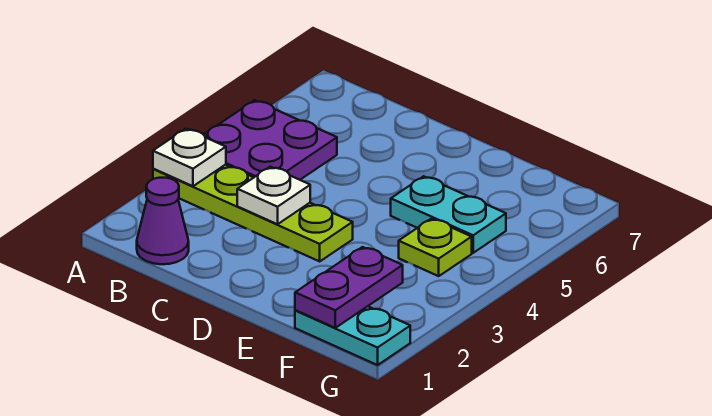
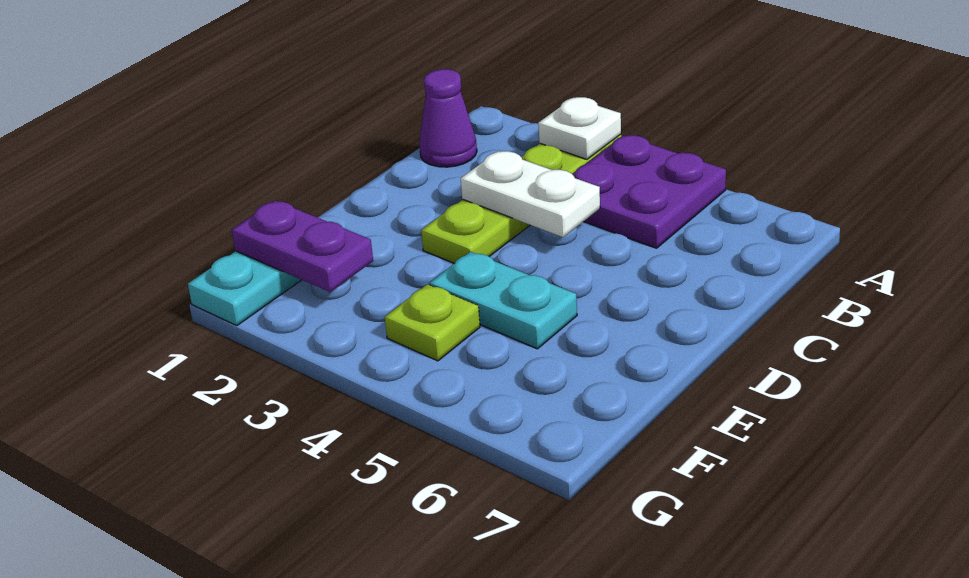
white plate C3 level 2 -> white plate C3:C4 level 2
cyan plate E5:F5 level 1 -> cyan plate E4:E5 level 1

